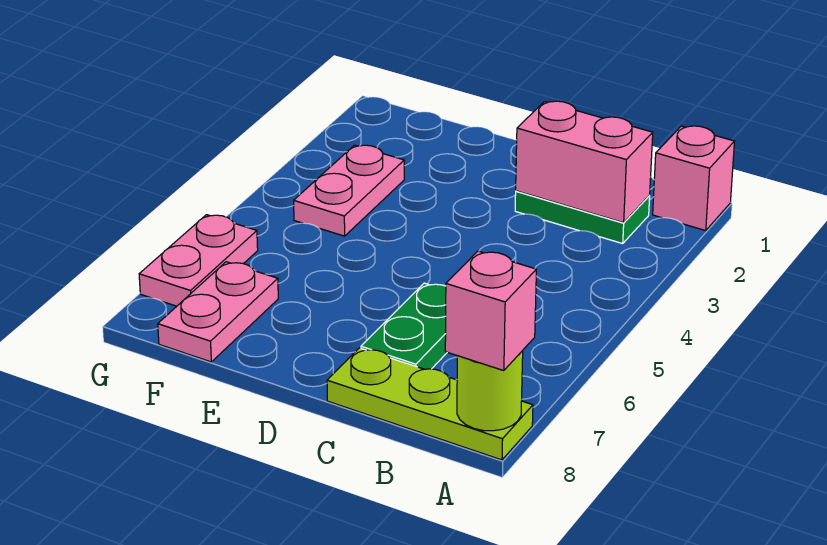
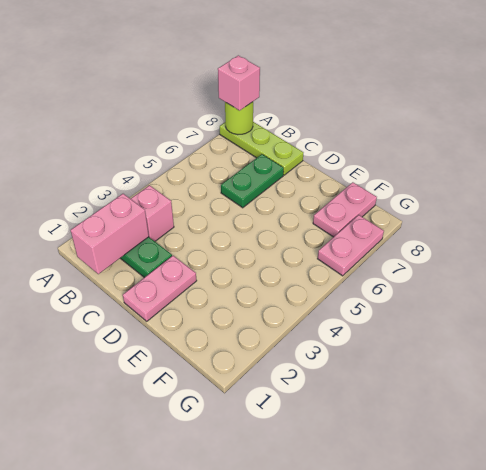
pink brick A1 level 1 -> pink brick B3 level 1
pink brick B2:C2 level 2 -> pink brick B1:B2 level 2
pink plate F3:F4 level 1 -> pink plate D1:D2 level 1

